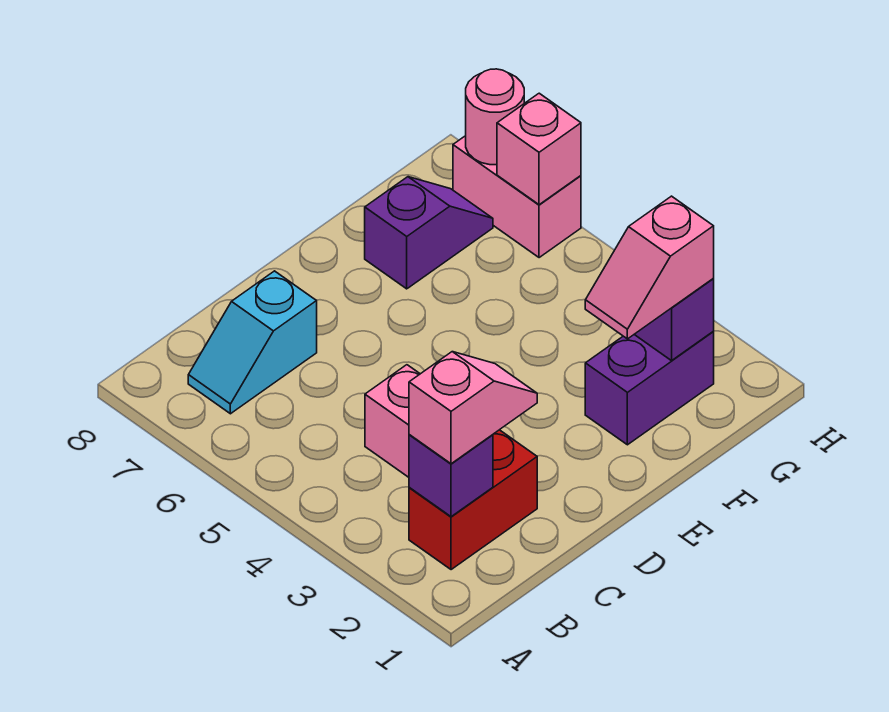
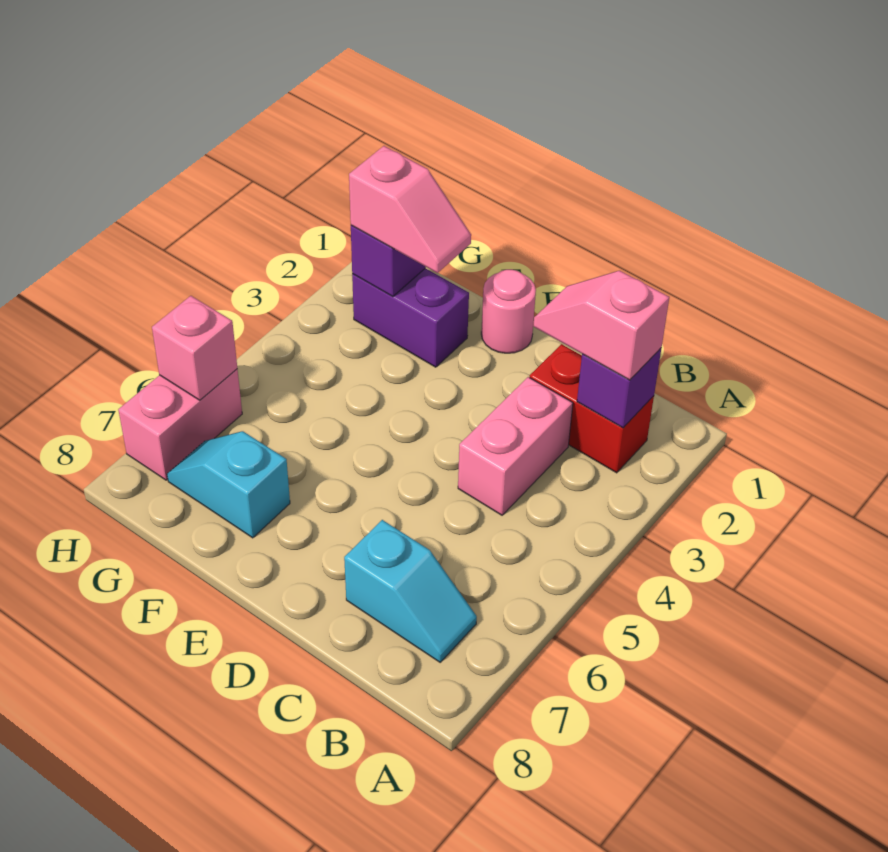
purple slope F7:G7 level 1 top F -> cyan slope F7:G7 level 1 top F
pink round brick H7 level 2 -> pink round brick E1 level 1

